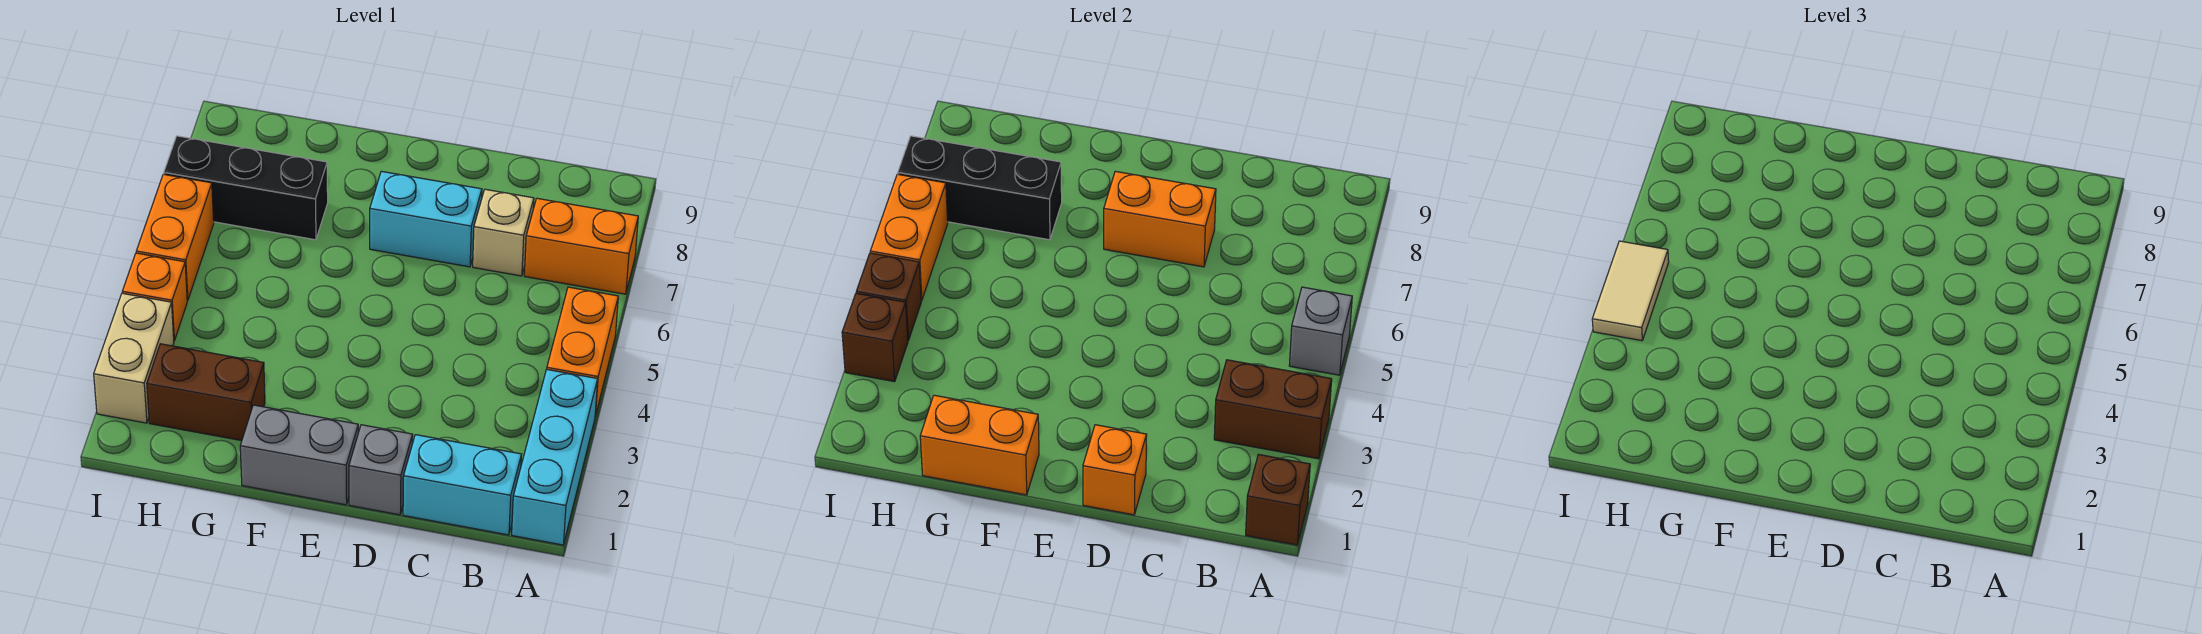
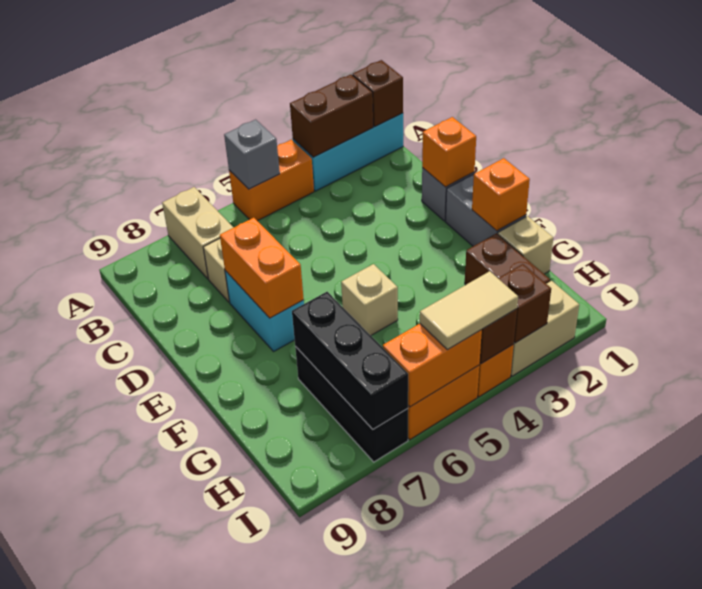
brown brick A3:B3 level 2 -> brown brick A2:A3 level 2
orange brick A7:B7 level 1 -> tan brick A7:B7 level 1
cyan brick B1:C1 level 1 -> none
orange brick F1:G1 level 2 -> orange brick F1 level 2
none -> tan brick F5 level 1
none -> tan brick G1 level 1

